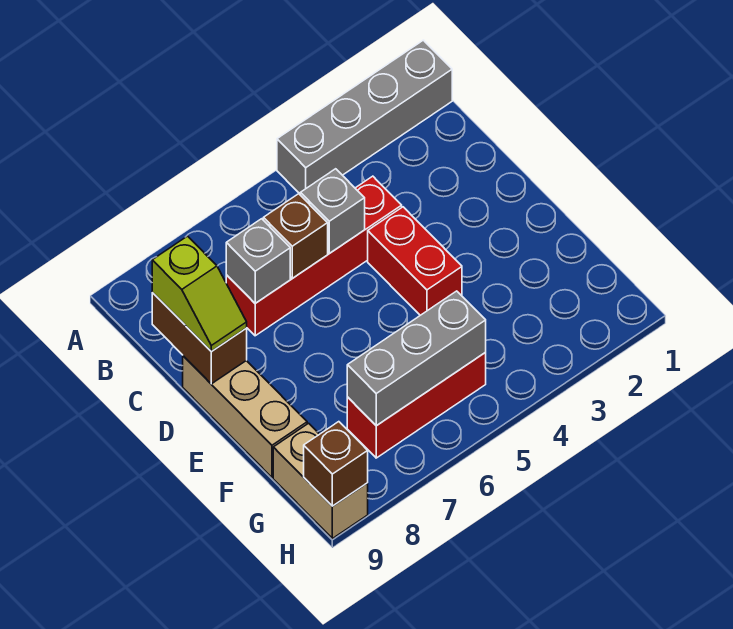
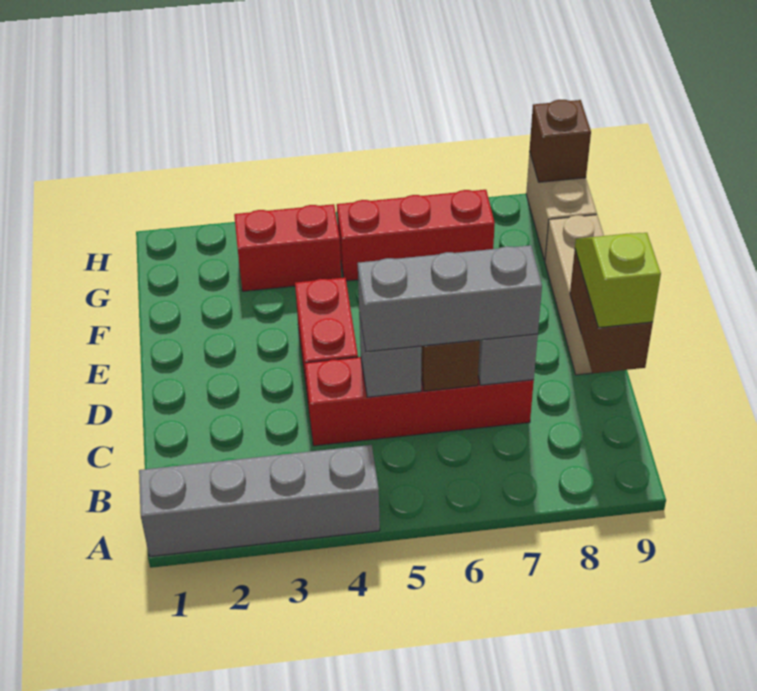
none -> red brick G3:G4 level 1
grey brick G5:G7 level 2 -> grey brick C5:C7 level 3

